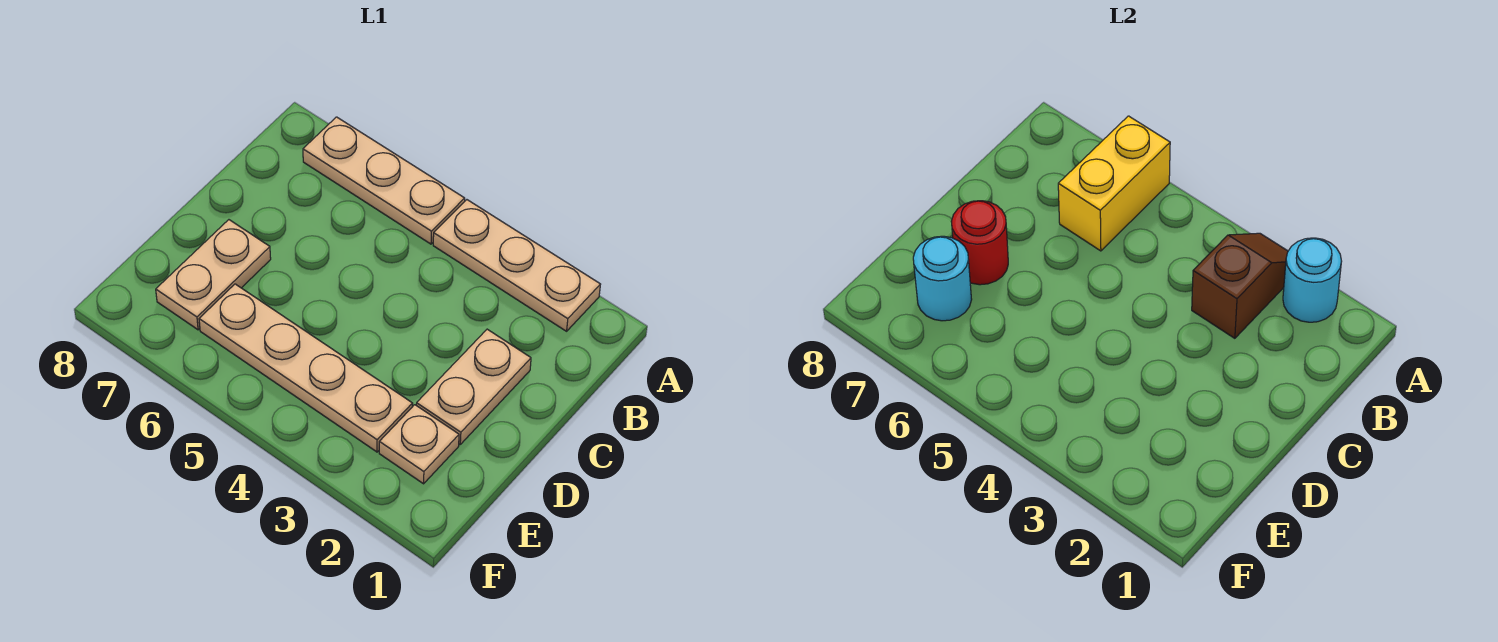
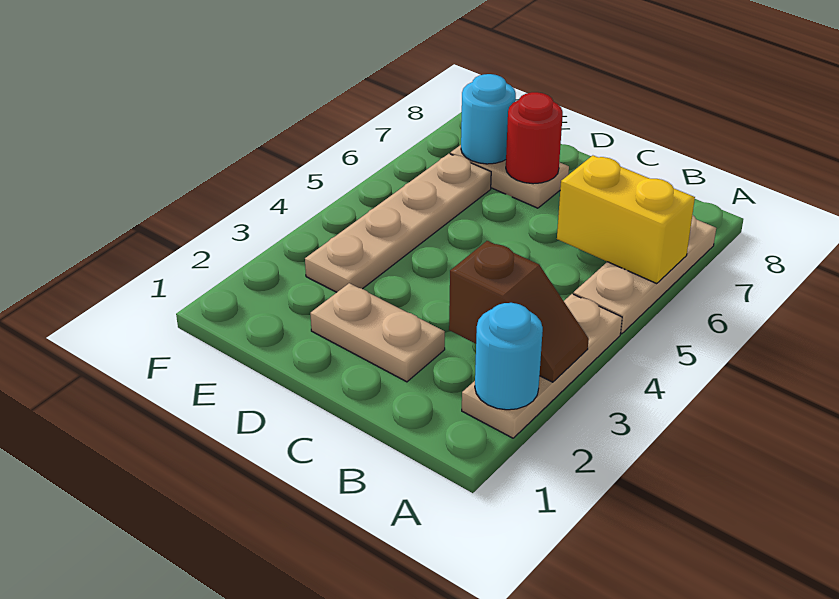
tan plate E2 level 1 -> none

